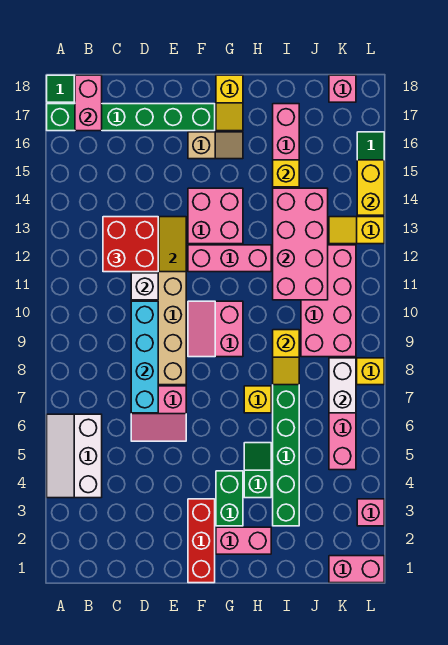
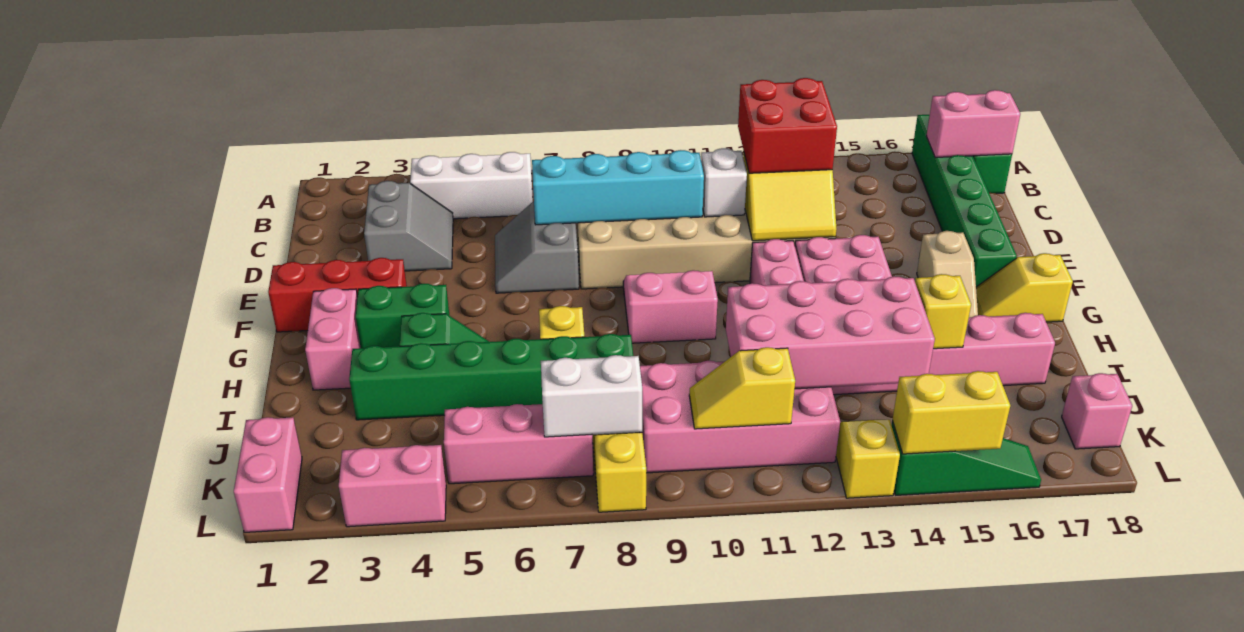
none -> grey slope C3:D4 level 1 top 3
pink slope D6:E7 level 1 top 7 -> grey slope D6:E7 level 1 top 7
yellow slope I8:I9 level 2 top 9 -> yellow slope K10:K11 level 2 top 11
pink brick L3 level 1 -> pink brick L3:L4 level 1

